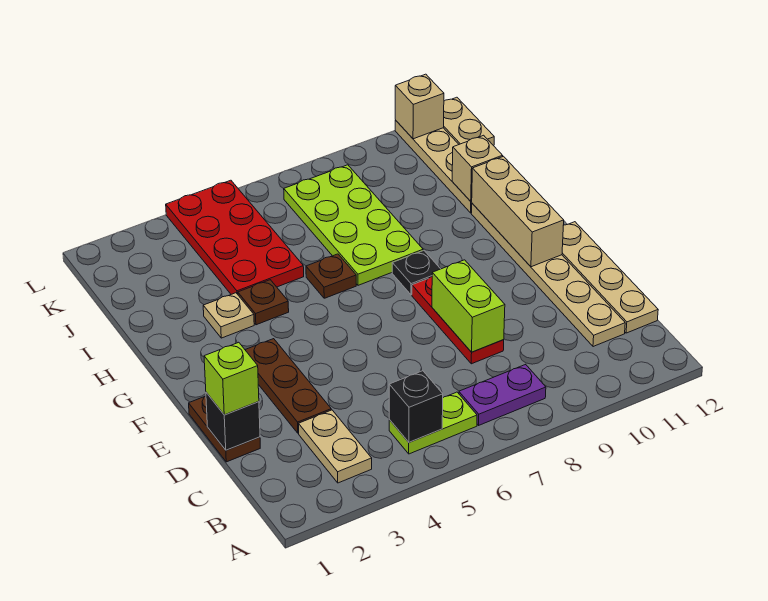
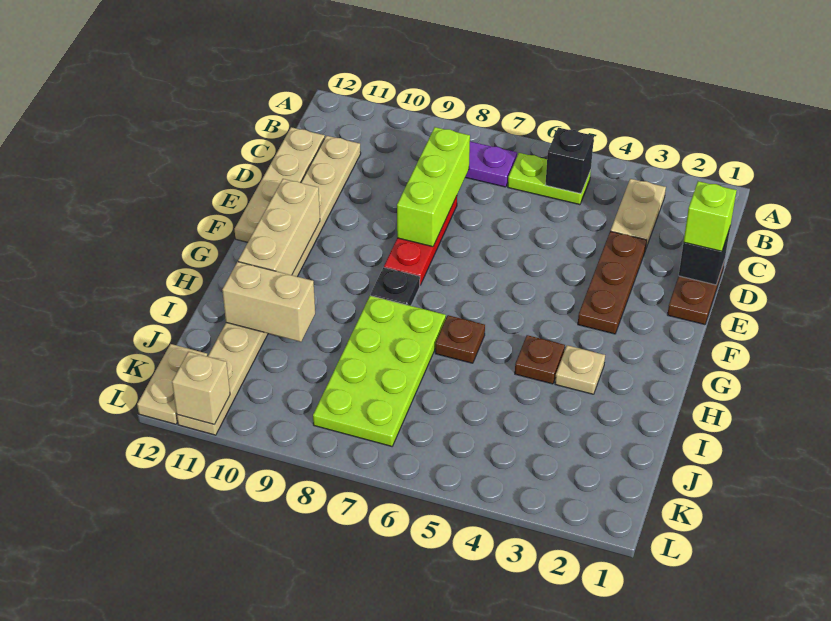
lime brick D8:E8 level 2 -> lime brick C8:E8 level 2
red plate I4:L5 level 1 -> none
tan brick I11 level 2 -> tan brick I10:I11 level 2

